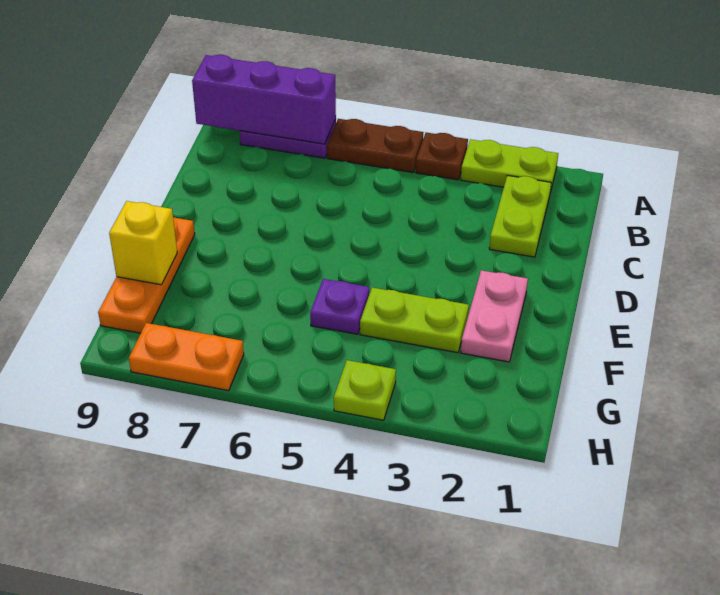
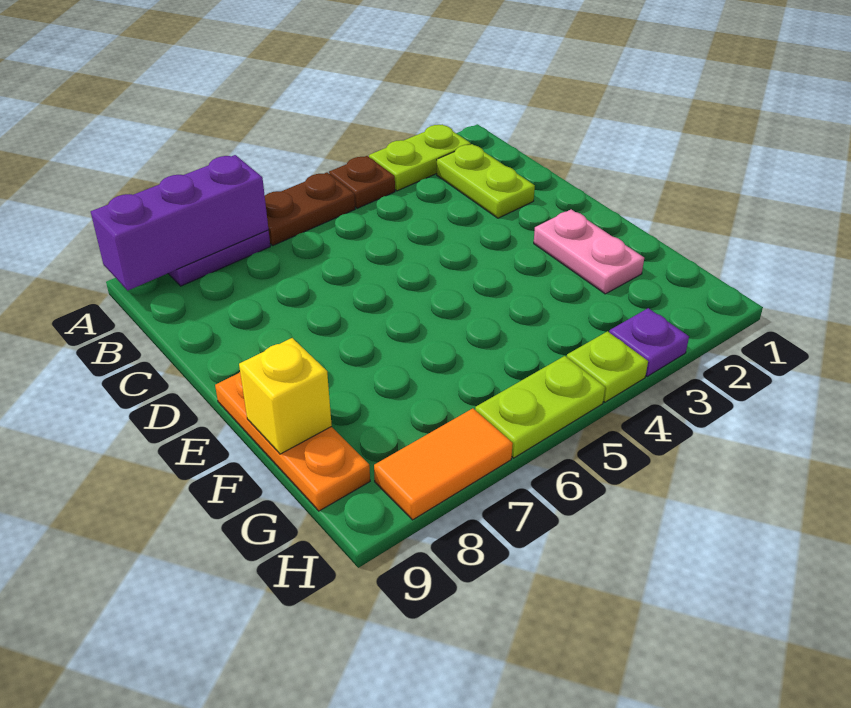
lime plate F3:F4 level 1 -> lime plate H5:H6 level 1
purple plate F5 level 1 -> purple plate H3 level 1
orange plate H7:H8 level 1 -> orange tile H7:H8 level 1

